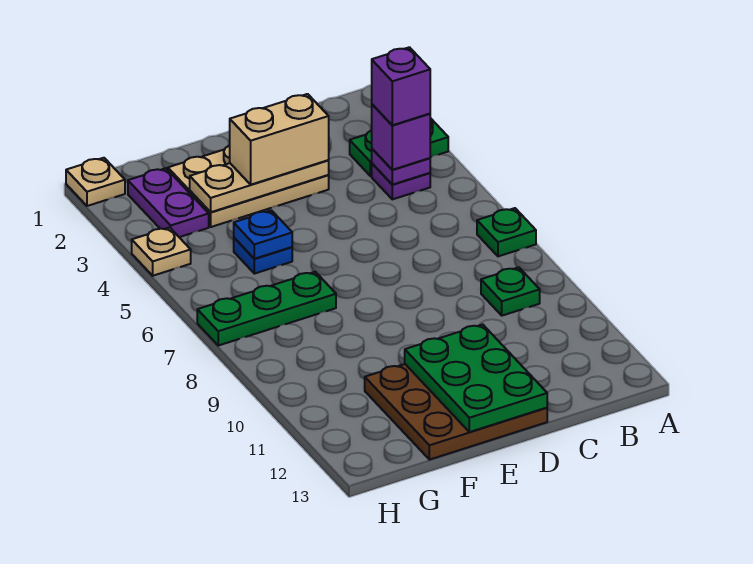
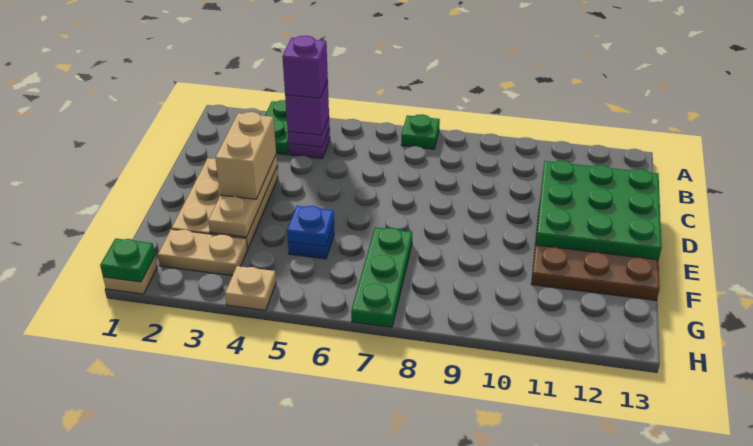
green plate B9 level 1 -> green plate H1 level 2
green plate D11:E13 level 2 -> green plate C11:E13 level 2
purple plate G2:G3 level 1 -> tan plate G2:G3 level 1

